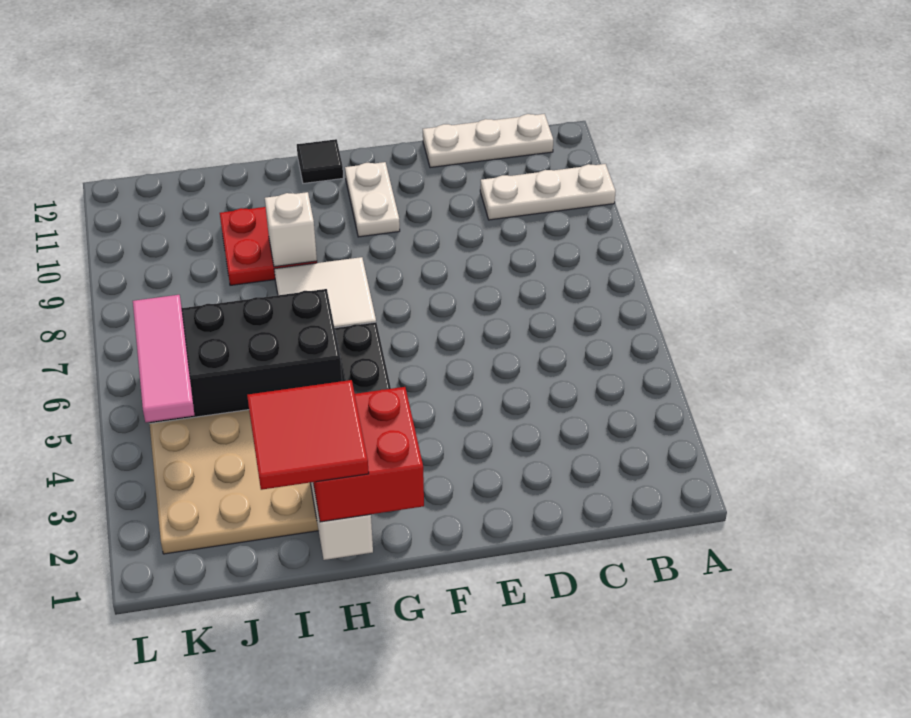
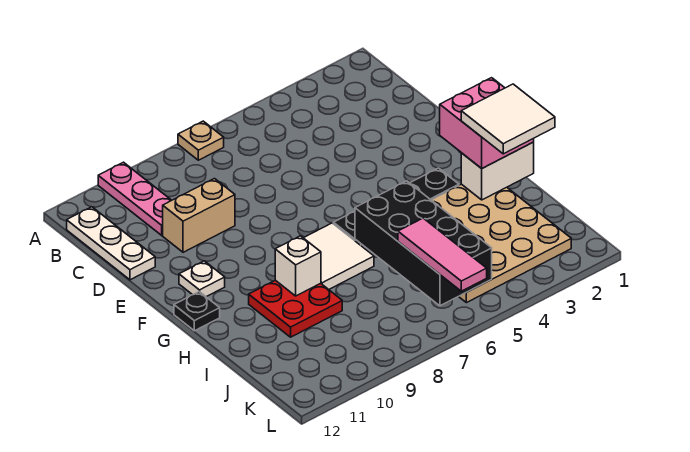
none -> tan plate A7 level 1
white plate A10:C10 level 1 -> pink plate A10:C10 level 1
none -> tan brick D9:D10 level 1
white plate F10:F11 level 1 -> white plate F11 level 1
red brick G1:H2 level 3 -> pink brick G1:H2 level 3
black tile G12 level 1 -> black plate G12 level 1
red tile H1:I2 level 4 -> white tile H1:I2 level 4
pink tile K4:K6 level 3 -> pink tile J6:L6 level 3

